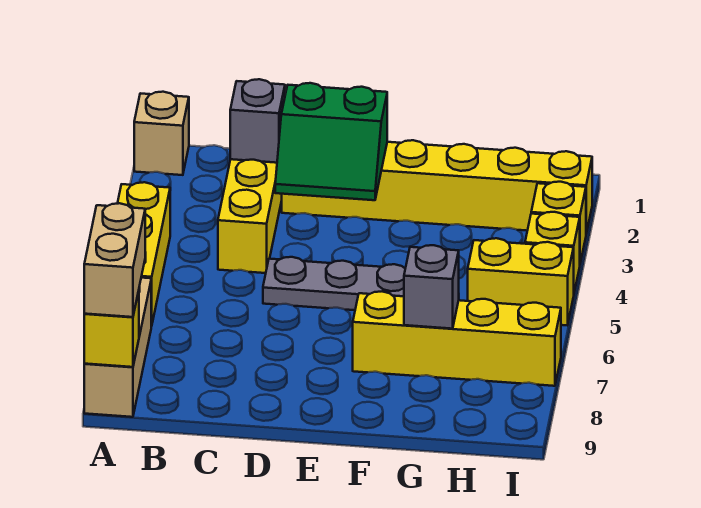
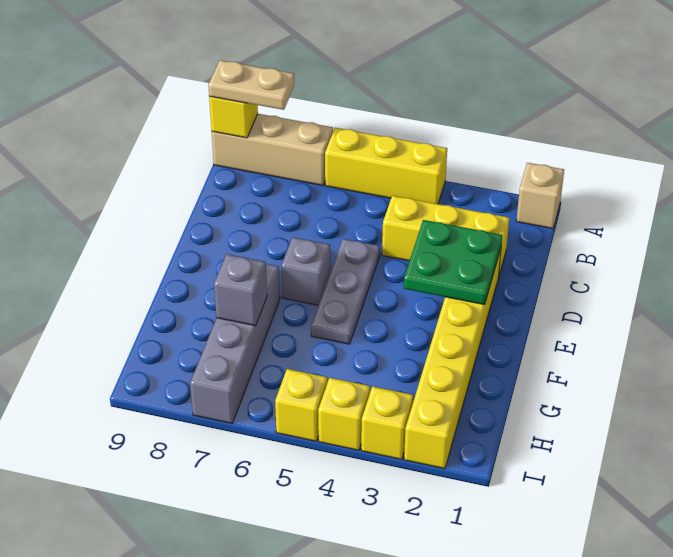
tan brick A8:A9 level 3 -> tan plate A8:A9 level 3
grey brick C2 level 2 -> grey brick E6 level 1
green slope D2:E3 level 2 top 2 -> green plate D2:E3 level 2
yellow brick F7:I7 level 1 -> grey brick F7:I7 level 1
yellow brick H5:I5 level 1 -> yellow brick I5 level 1

